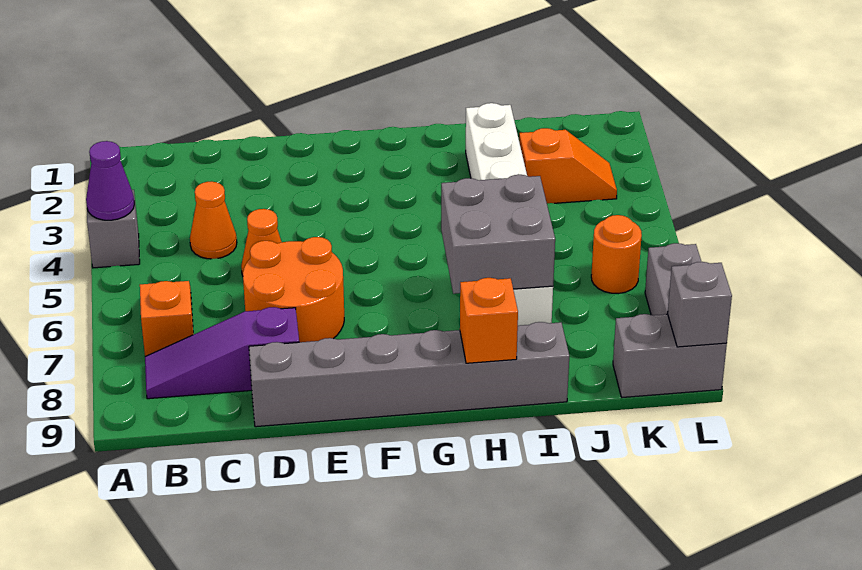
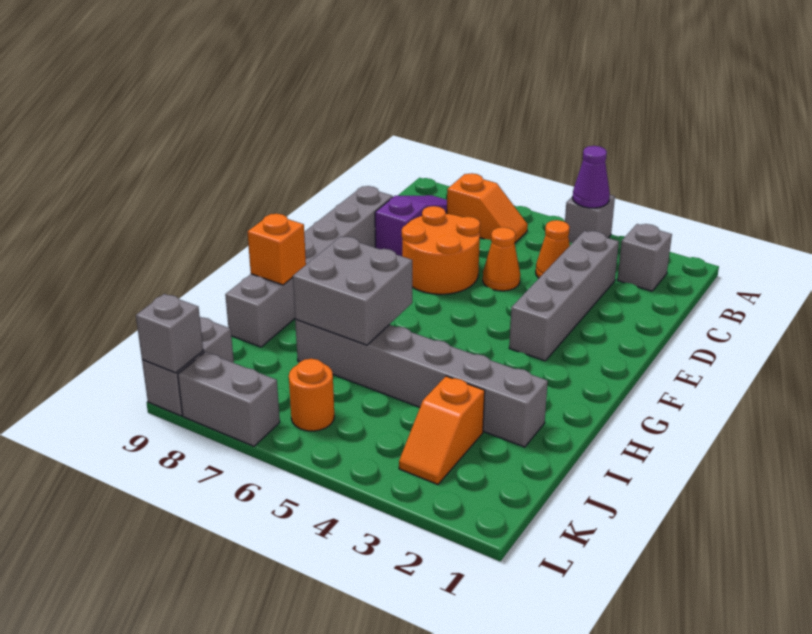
none -> grey brick B2 level 1
none -> grey brick C3:F3 level 1
white brick I2:I7 level 1 -> grey brick I2:I7 level 1

